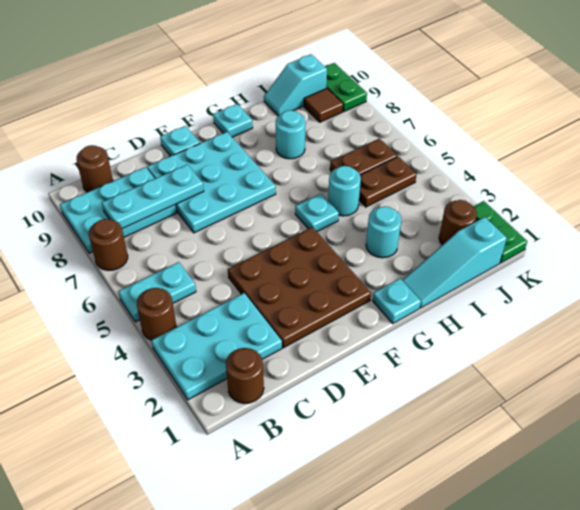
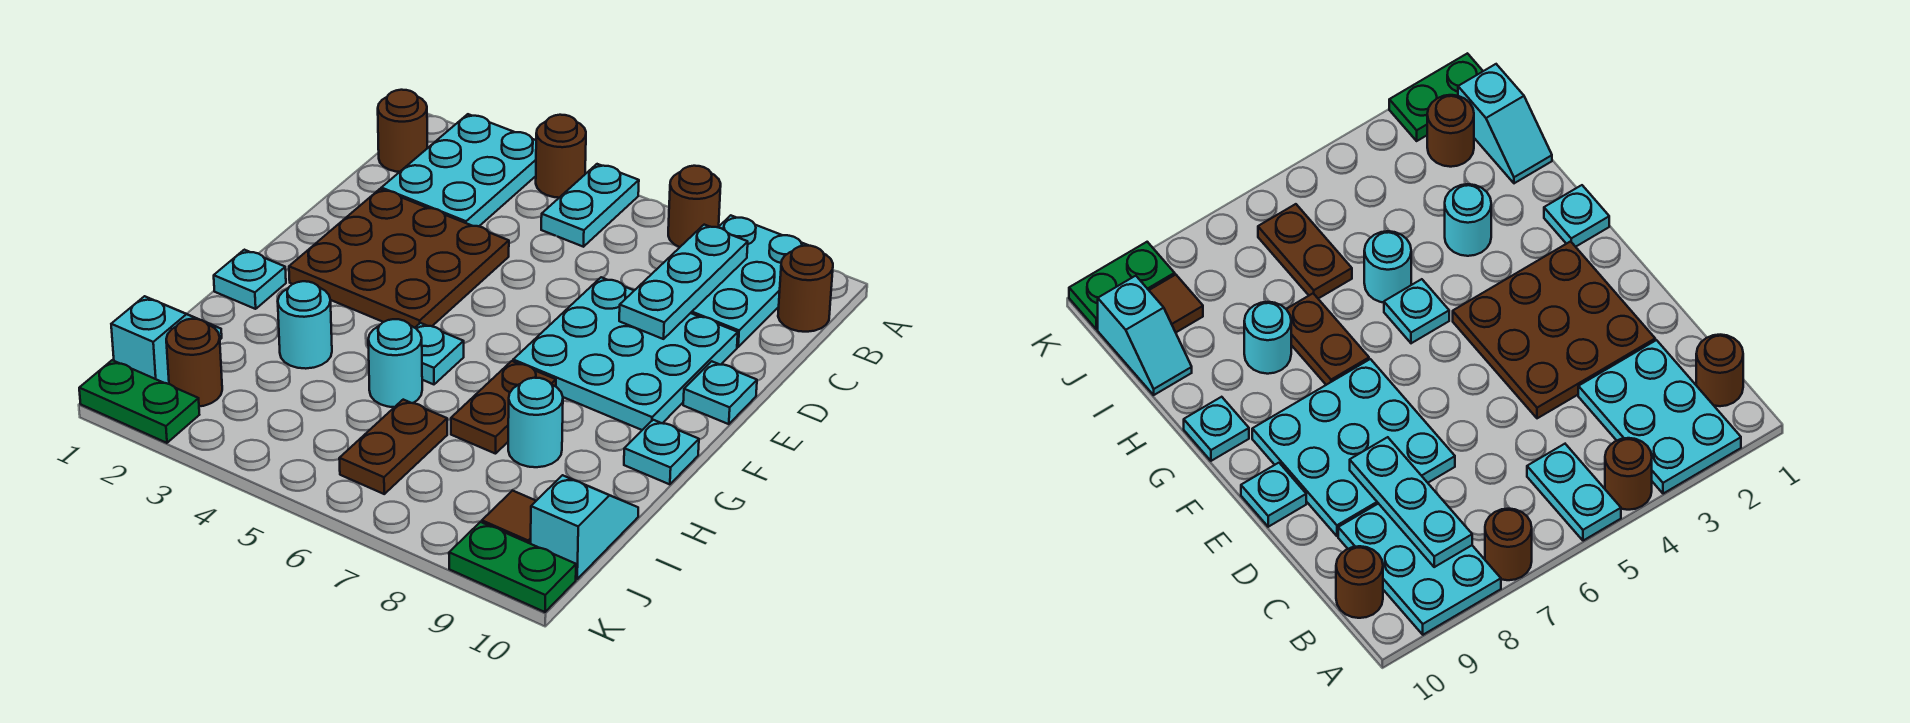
cyan slope H1:J1 level 1 top J -> cyan slope I1:J1 level 1 top J
brown plate I5:J5 level 1 -> brown plate G7:H7 level 1

